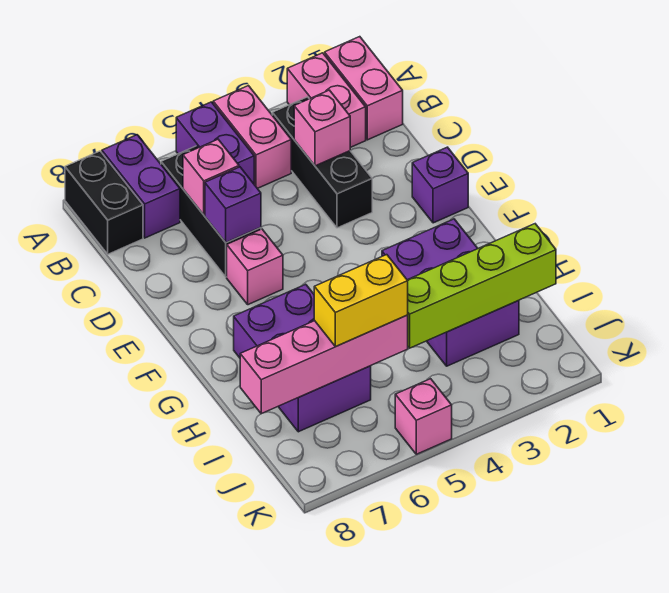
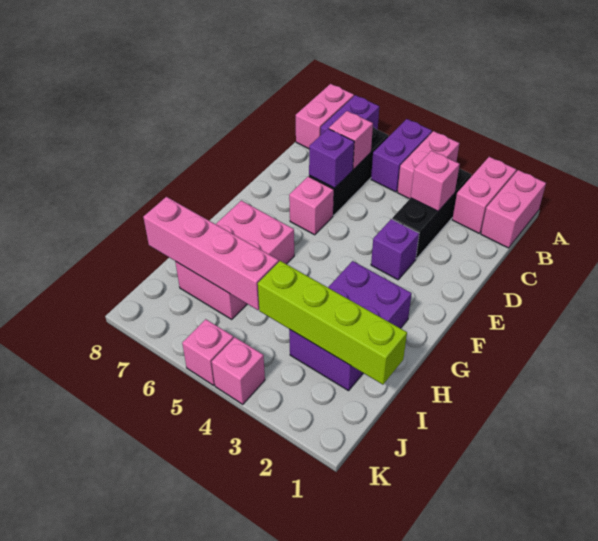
black brick A8:B8 level 1 -> pink brick A8:B8 level 1
purple brick E1 level 1 -> purple brick E3 level 1
purple brick G6:I7 level 1 -> pink brick G6:I7 level 1
yellow brick I5:I6 level 3 -> none
none -> pink brick K4 level 1

